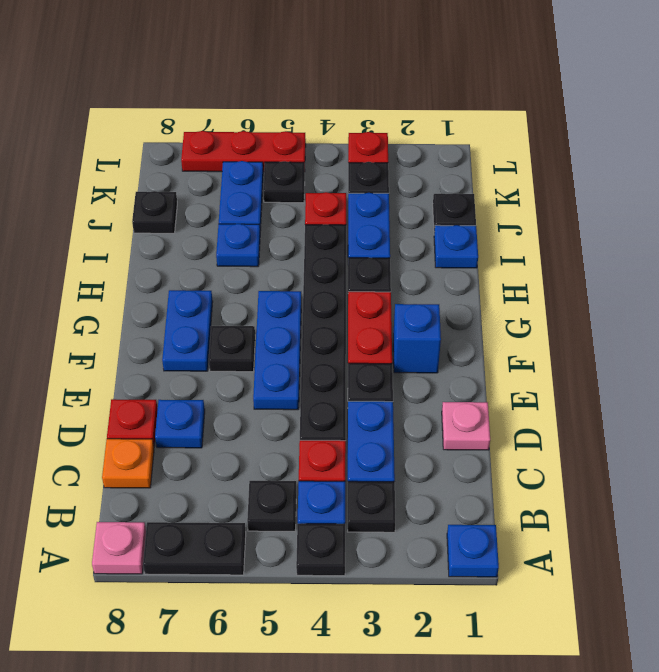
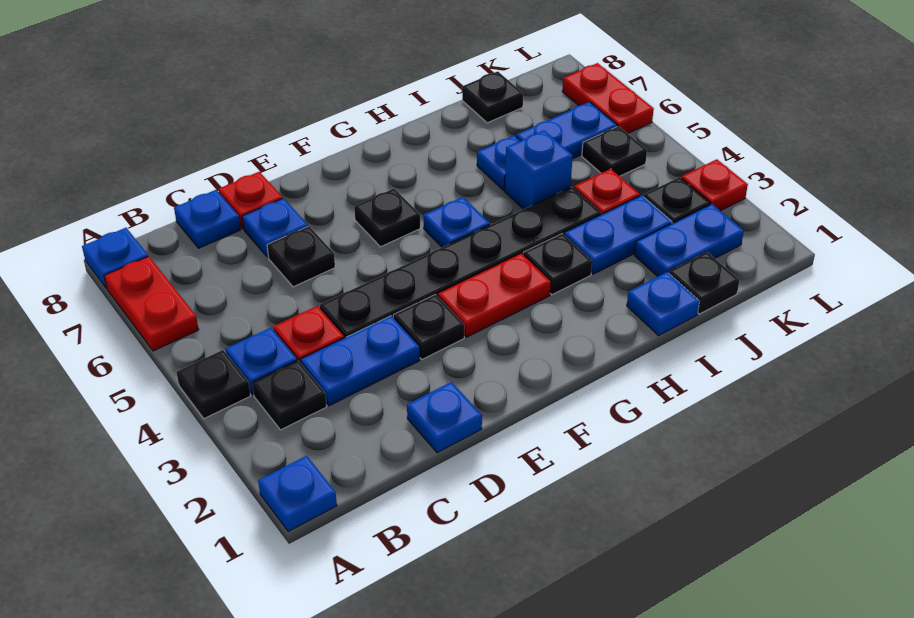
black plate A6:A7 level 1 -> red plate A6:A7 level 1
pink plate A8 level 1 -> blue plate A8 level 1
black plate B5 level 1 -> black plate D6 level 1
orange plate C8 level 1 -> blue plate C8 level 1
pink plate D1 level 1 -> blue plate D1 level 1
blue plate E5:G5 level 1 -> blue plate G5 level 1
blue brick F2 level 1 -> blue brick I5 level 1
blue plate F7:G7 level 1 -> blue plate J2:K2 level 1
red plate L5:L7 level 1 -> red plate L6:L7 level 1

